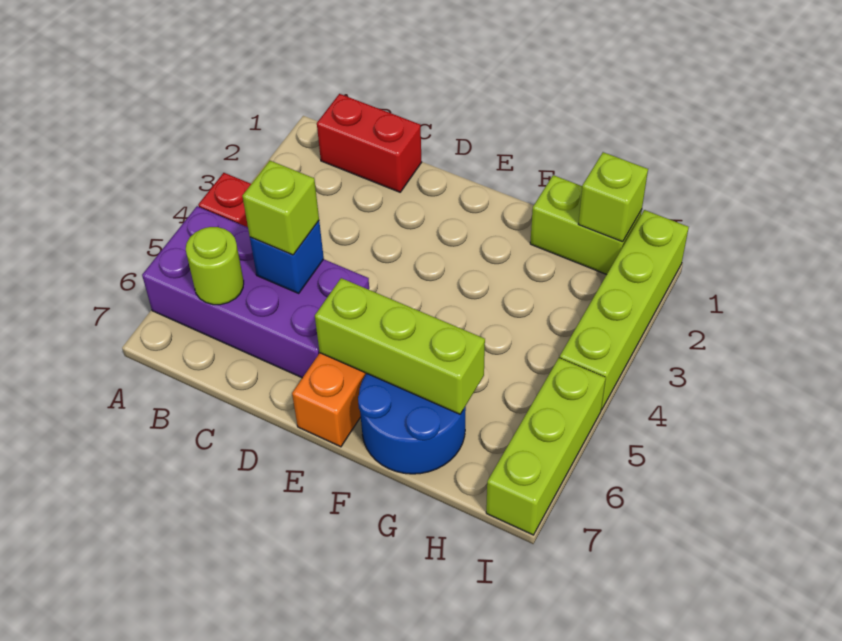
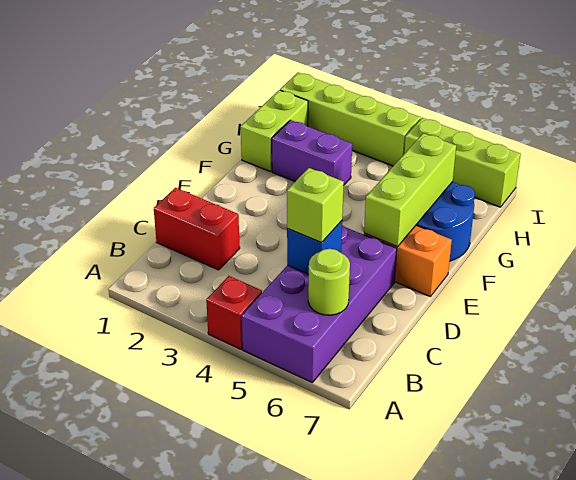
red brick B1:C1 level 1 -> red brick C1:C2 level 1
none -> purple brick G2:G3 level 1
lime brick H1 level 2 -> none

